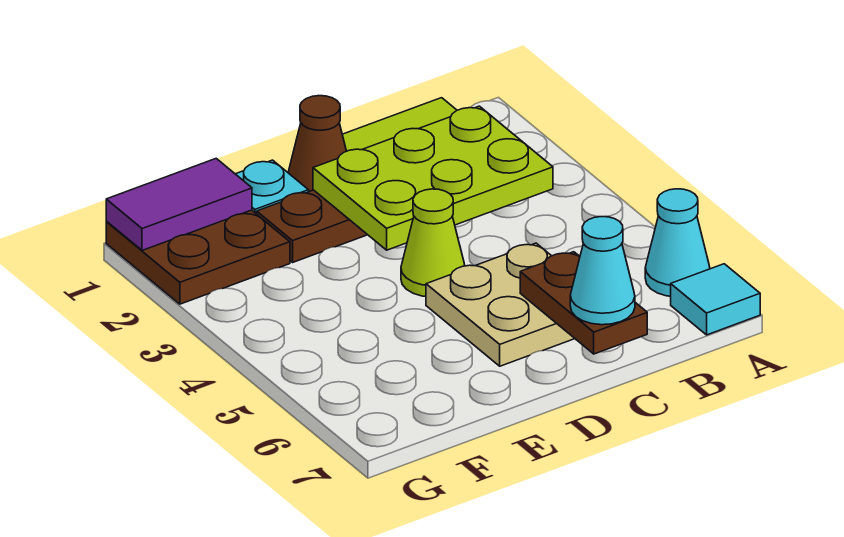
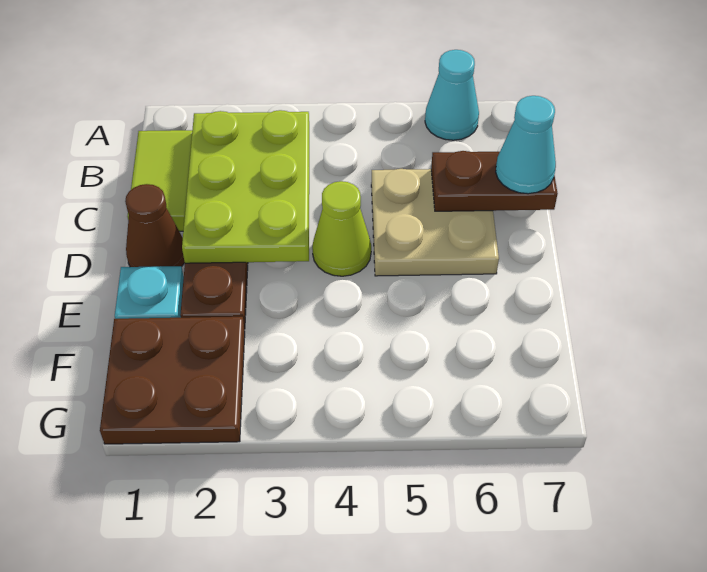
cyan tile A7 level 1 -> none
purple tile F1:G1 level 2 -> none

